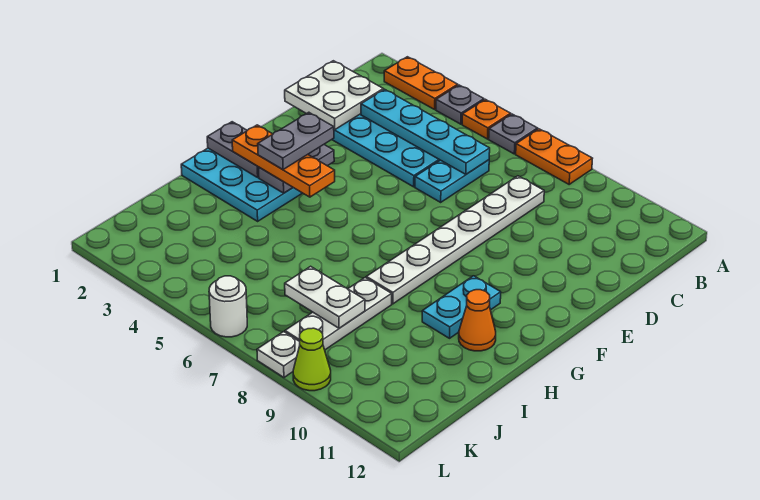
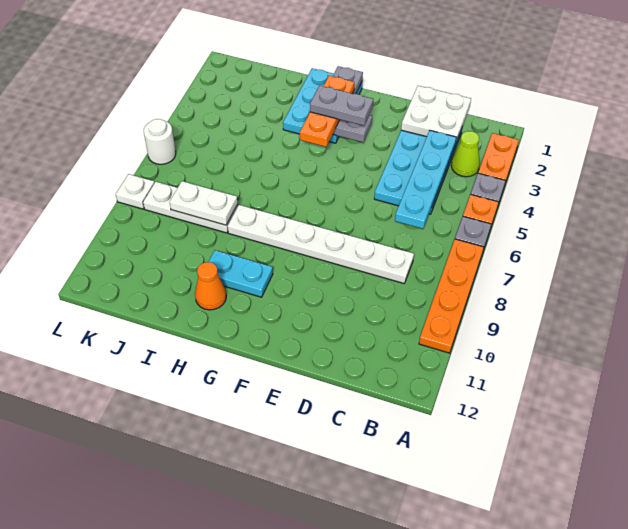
orange plate A7:A8 level 1 -> orange plate A7:A10 level 1
cyan plate C6:D6 level 1 -> none
white plate J7:J8 level 2 -> white plate I8:J8 level 2
lime cone L9 level 1 -> lime cone B3 level 1

